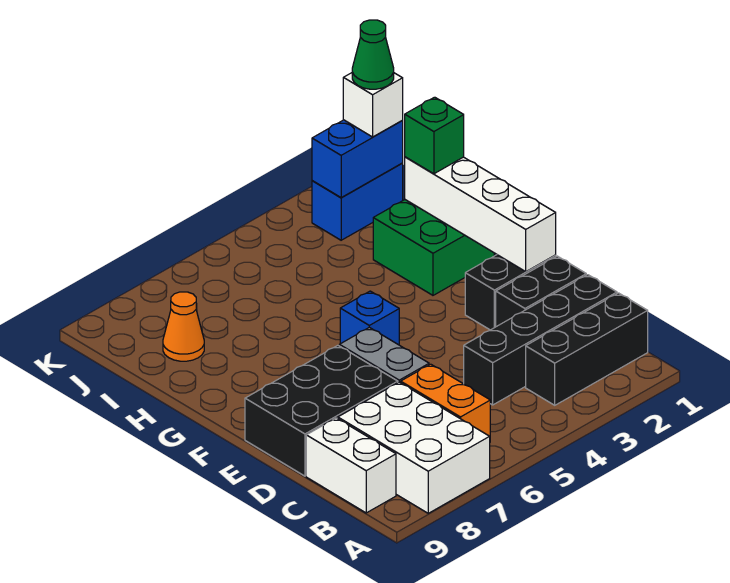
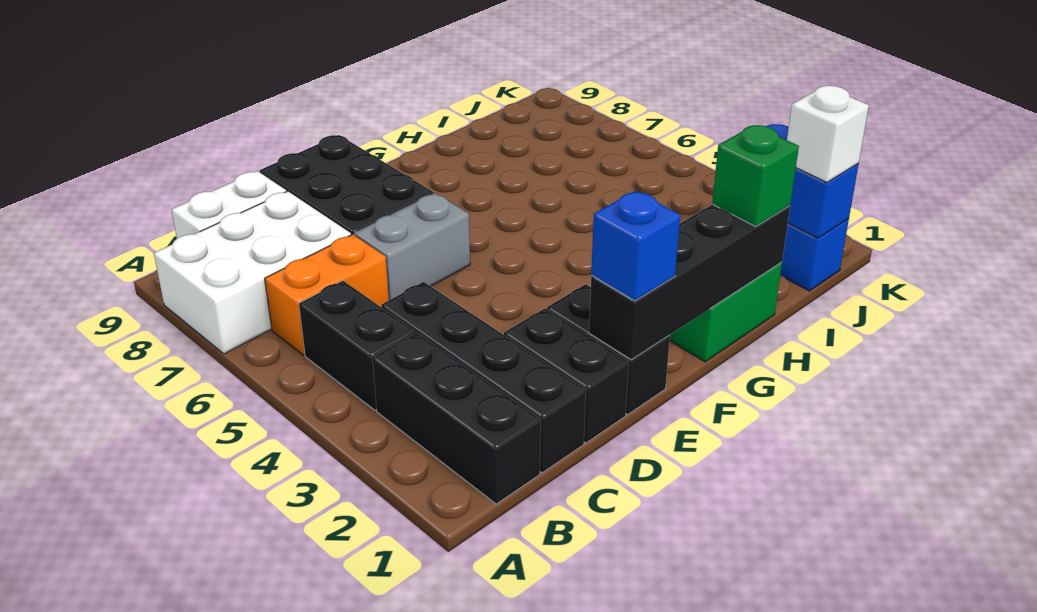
none -> black brick B4:B5 level 1
white brick E1:H1 level 2 -> black brick E1:H1 level 2
blue brick F5 level 1 -> blue brick E1 level 3
orange cone I8 level 1 -> none
green cone J1 level 4 -> none

